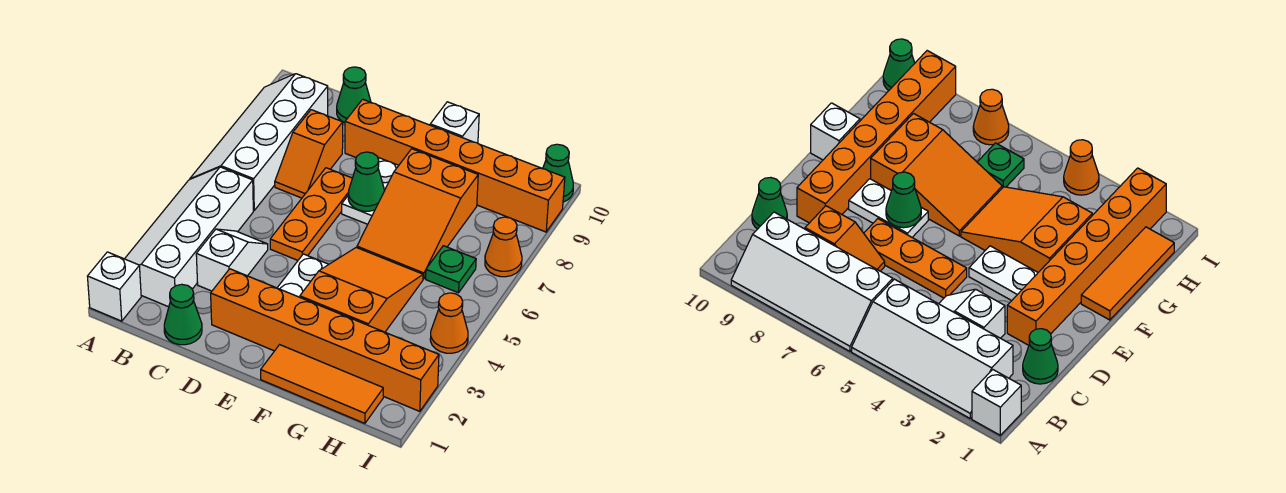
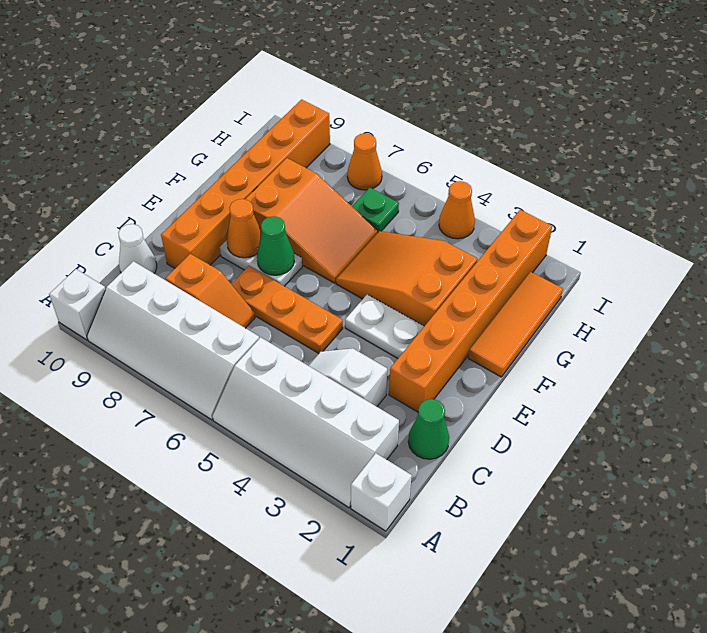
green cone C10 level 1 -> white cone C10 level 1
none -> orange cone E8 level 2
white brick F10 level 1 -> white brick A10 level 1
green cone I10 level 1 -> none

